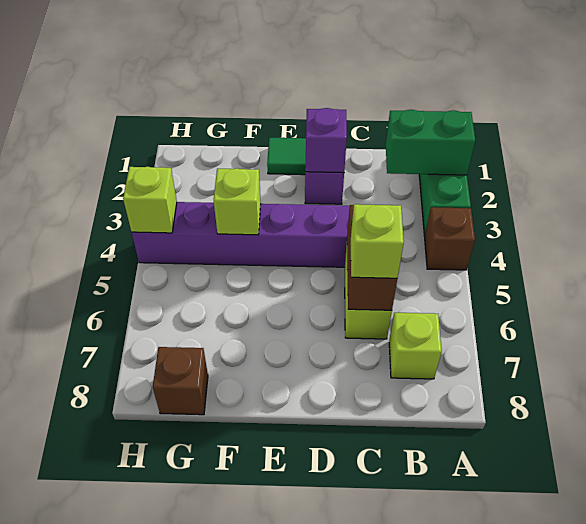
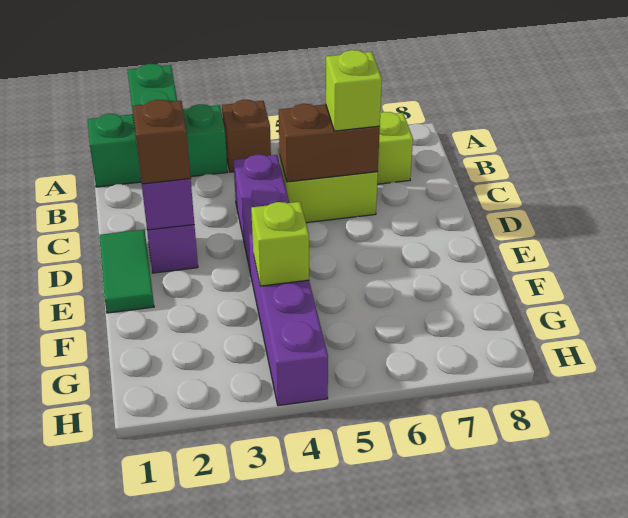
brown brick G8 level 1 -> brown brick D2 level 3
lime brick H4 level 2 -> none

